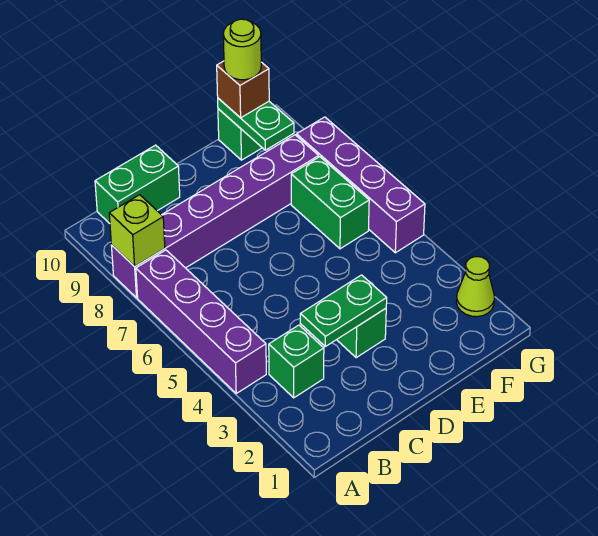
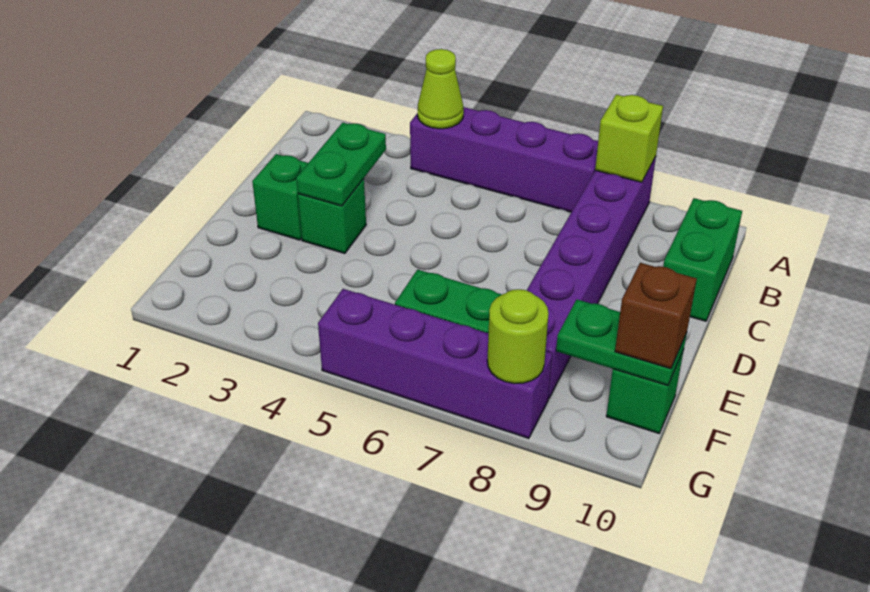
green brick B3 level 1 -> green brick D2 level 1
lime round brick F10 level 4 -> lime round brick G8 level 2
lime cone G2 level 1 -> lime cone A4 level 2

